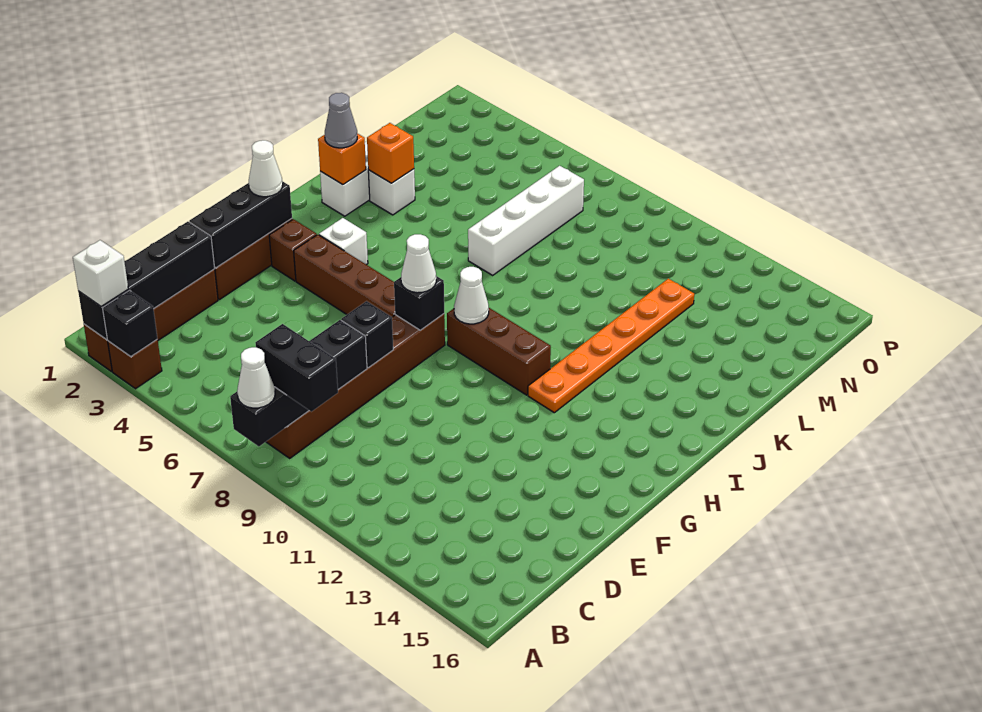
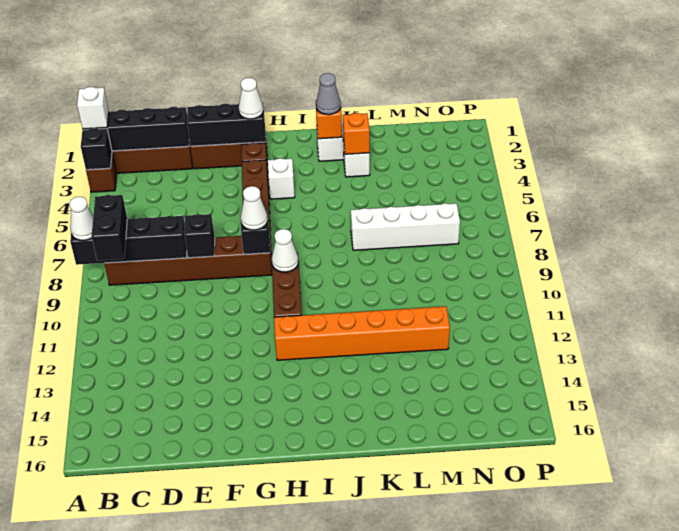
orange plate H12:M12 level 1 -> orange brick H12:M12 level 1

